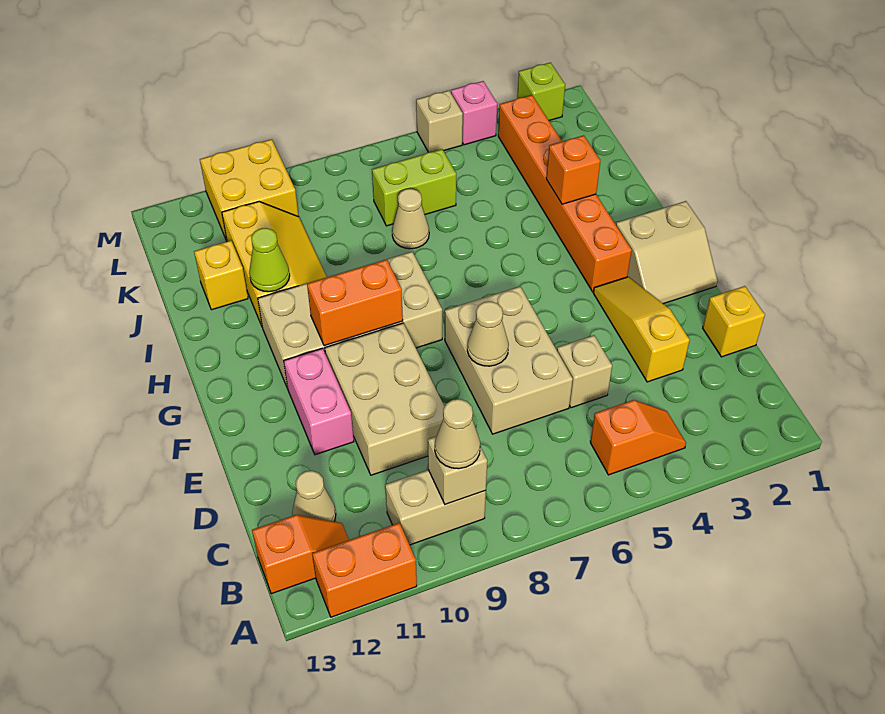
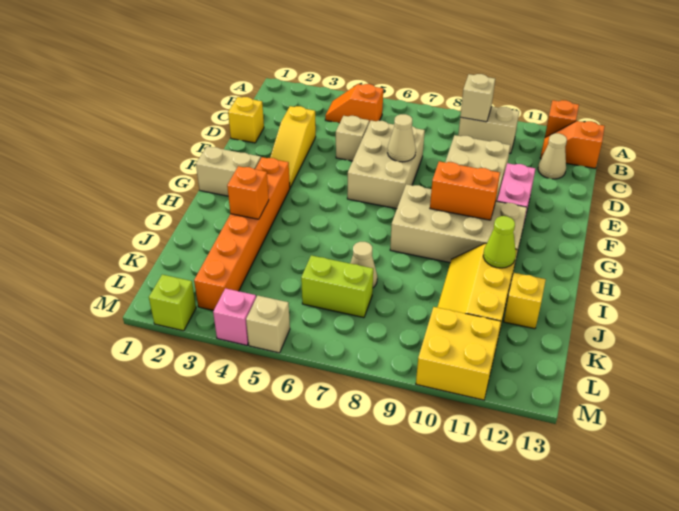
orange brick A11:A12 level 1 -> orange brick A12 level 1
tan cone B9 level 3 -> none

